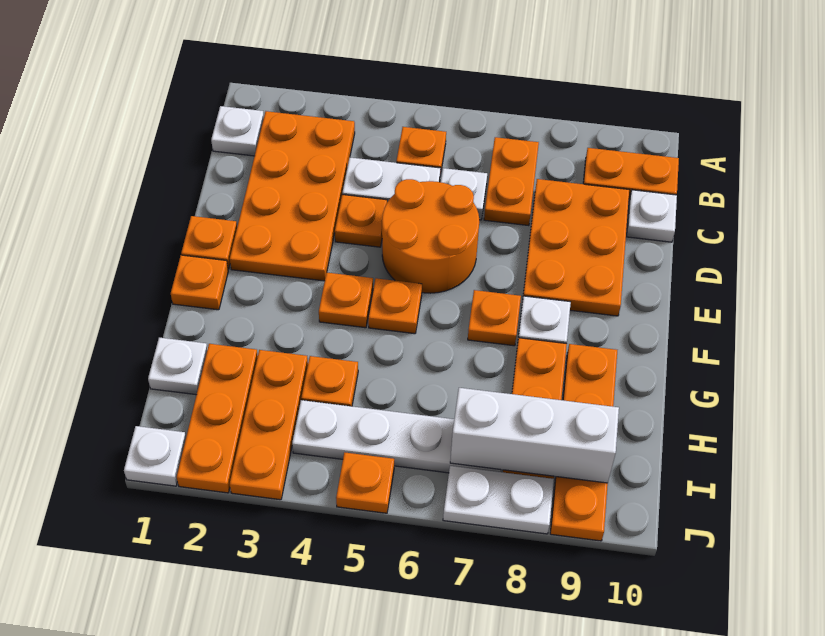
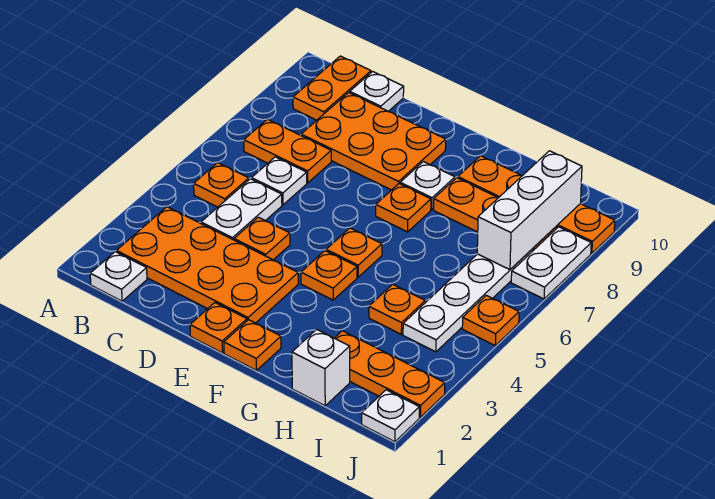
orange round brick D5:E6 level 1 -> none
white plate H1 level 1 -> white brick H1 level 1
orange plate H3:J3 level 1 -> none

